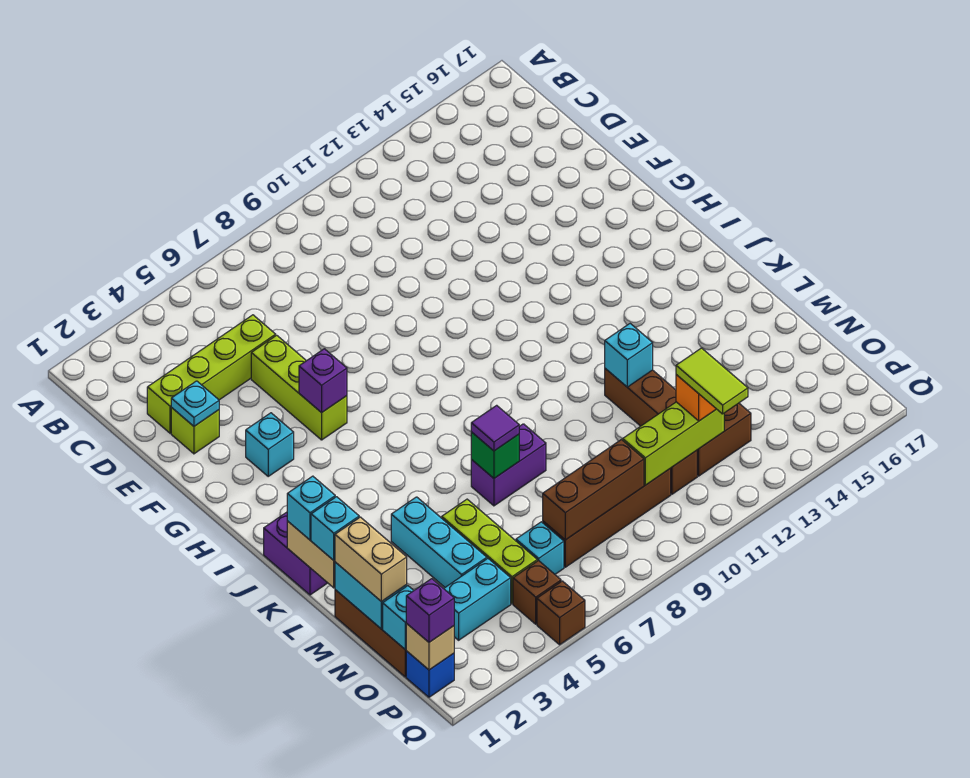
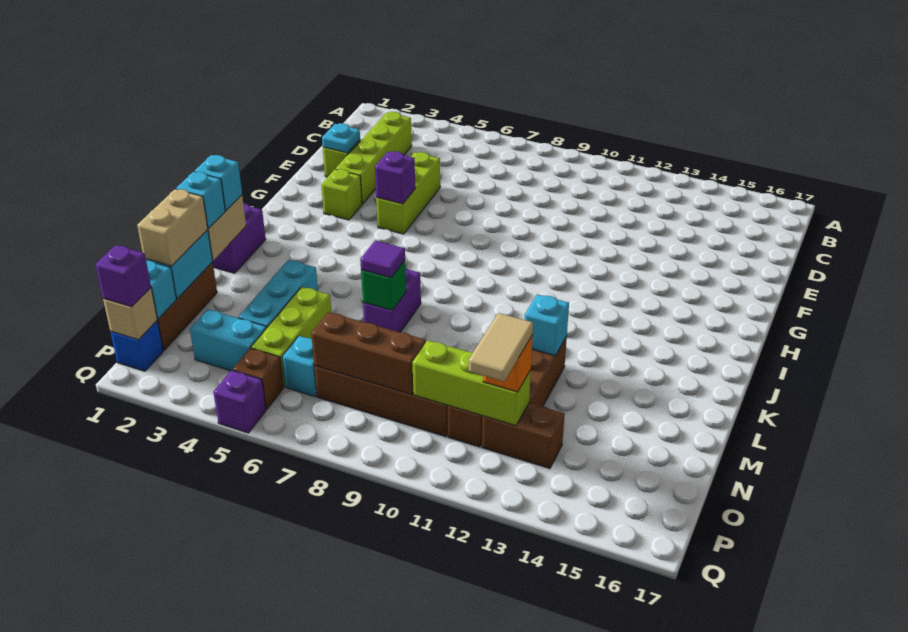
lime brick D2:D5 level 1 -> lime brick C3:F3 level 1
cyan brick G3 level 1 -> lime brick G3 level 1
purple brick L7:L8 level 1 -> purple brick K7:L7 level 1
lime tile O12:P12 level 4 -> tan tile O12:P12 level 4
brown brick Q5 level 1 -> purple brick Q5 level 1

